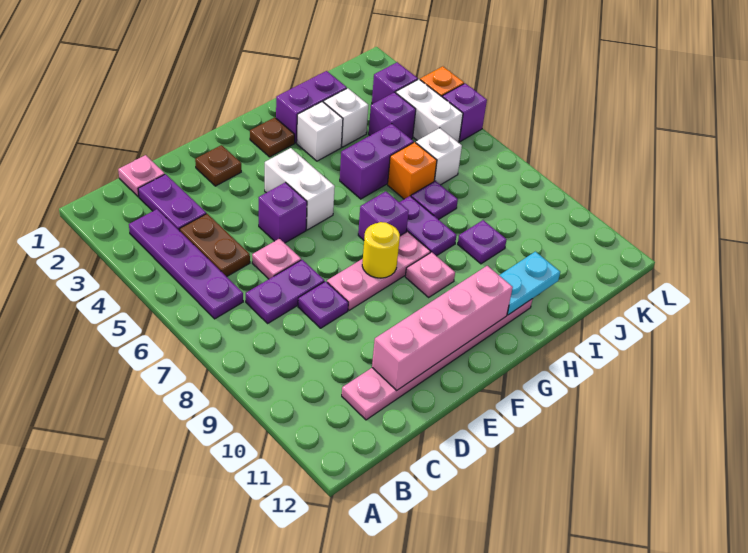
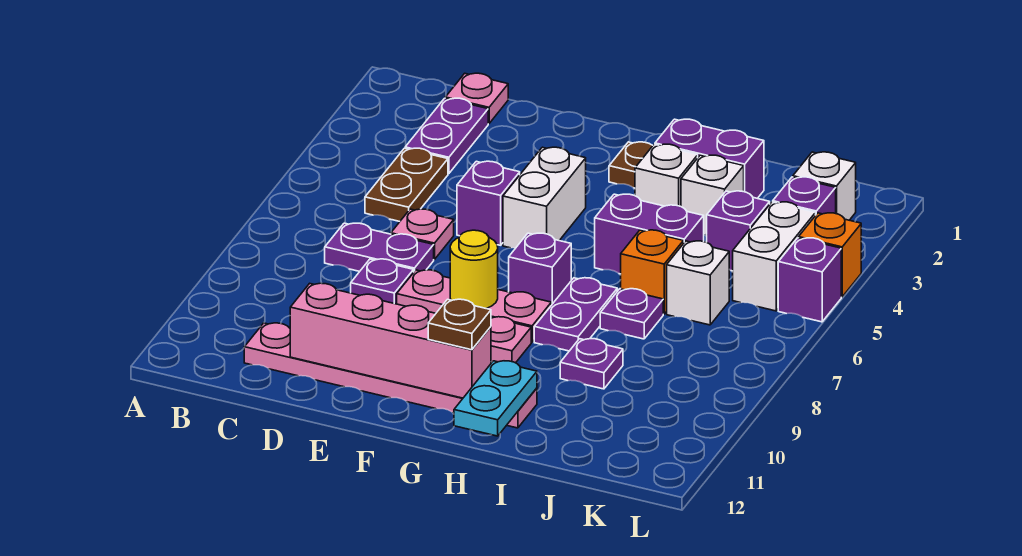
purple plate B3:B6 level 1 -> none
brown plate E2 level 1 -> brown plate G11 level 3
cyan plate H11:I11 level 2 -> cyan plate H11:H12 level 2
none -> white brick K2 level 1

